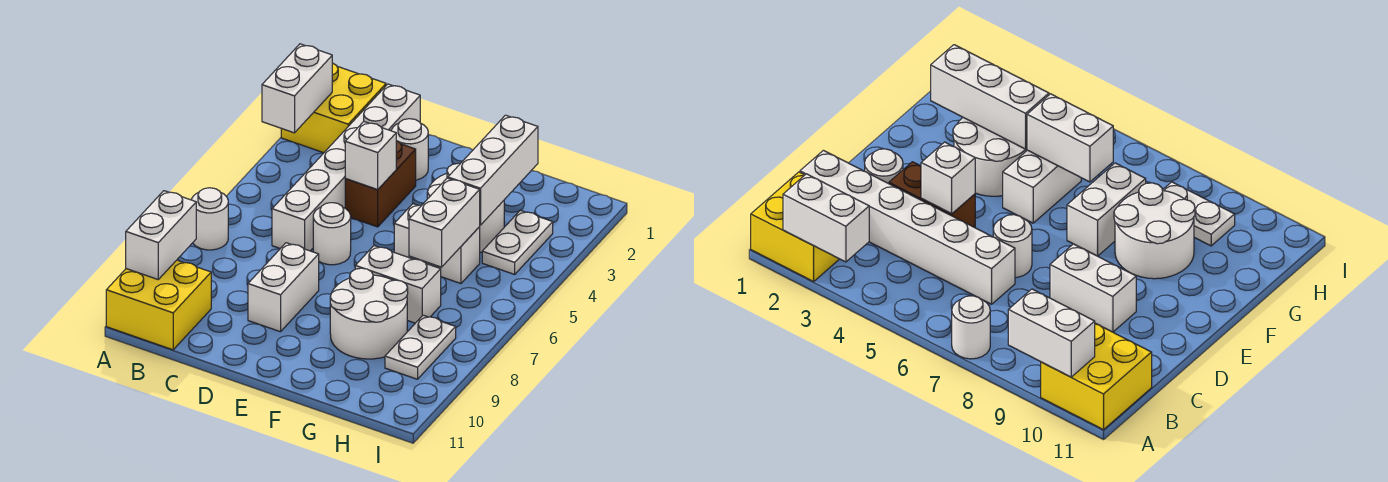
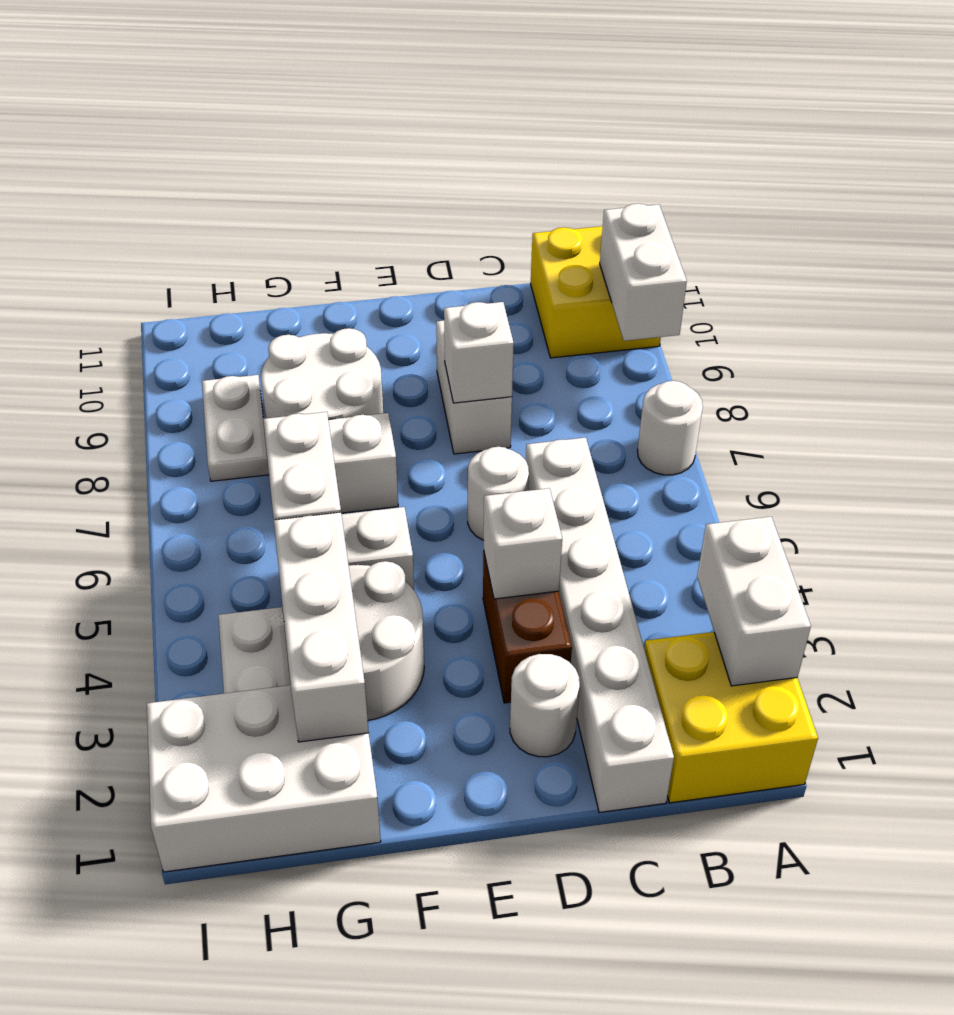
none -> white brick D8 level 2
none -> white brick G1:I2 level 1

